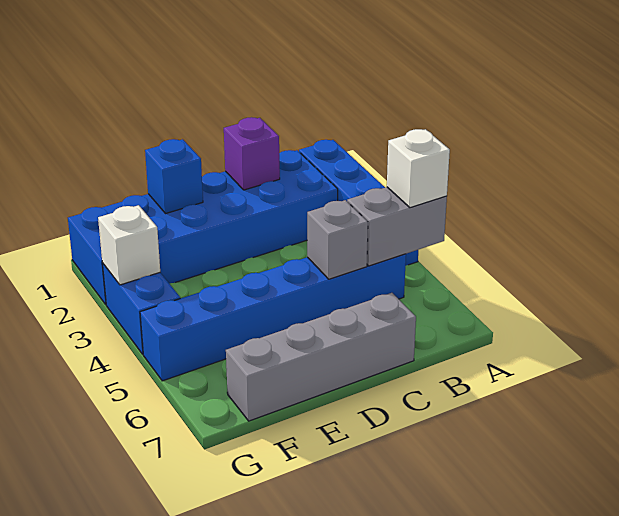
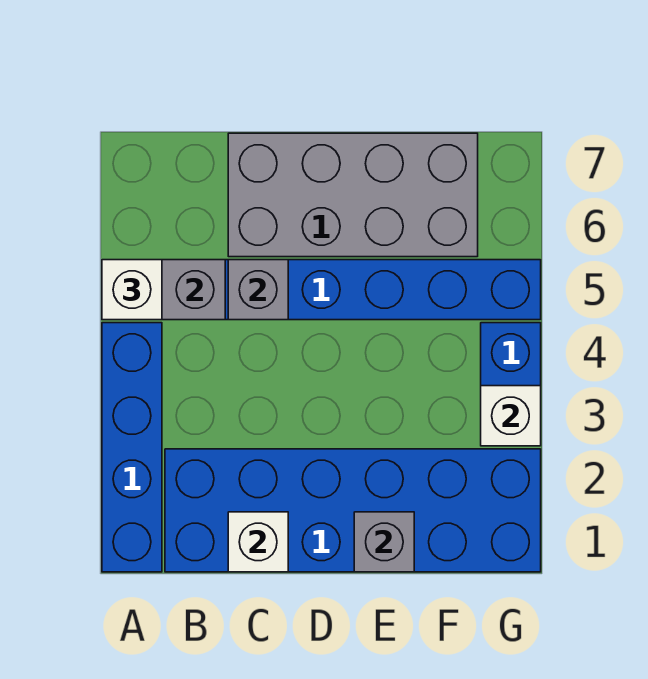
purple brick C1 level 2 -> white brick C1 level 2
grey brick C7:F7 level 1 -> grey brick C6:F7 level 1
blue brick E1 level 2 -> grey brick E1 level 2

